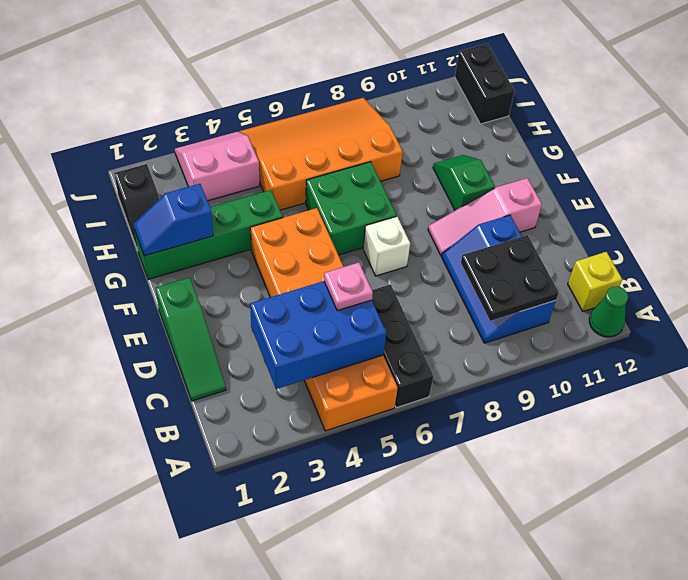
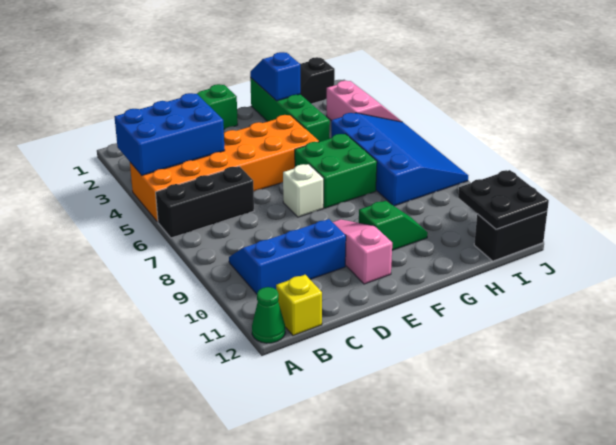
blue brick B3:C5 level 2 -> blue brick A3:C4 level 2
black plate B9:C10 level 2 -> black plate I11:J12 level 2
pink plate C5 level 3 -> none
orange slope H5:J8 level 1 top H -> blue slope H5:J8 level 1 top H

